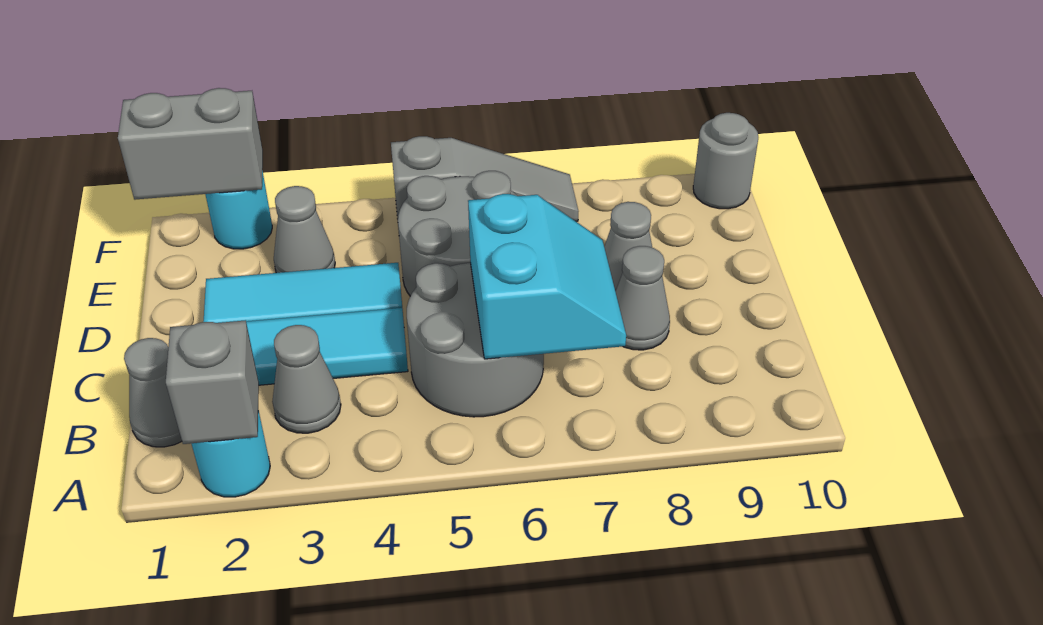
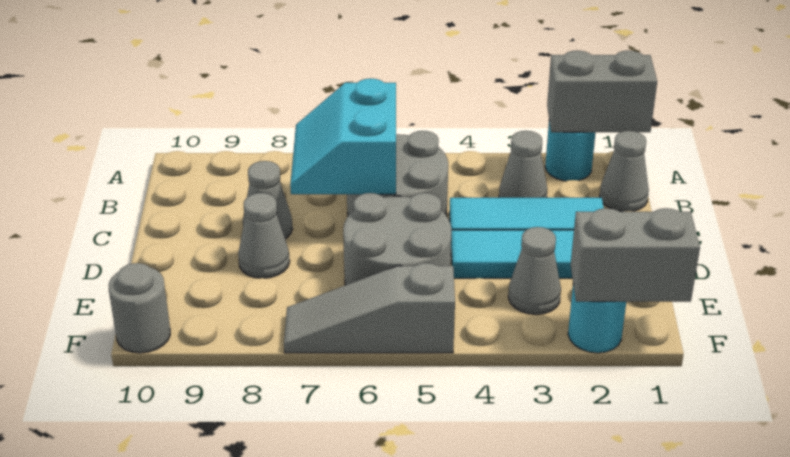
grey brick A2 level 2 -> grey brick A1:A2 level 2

